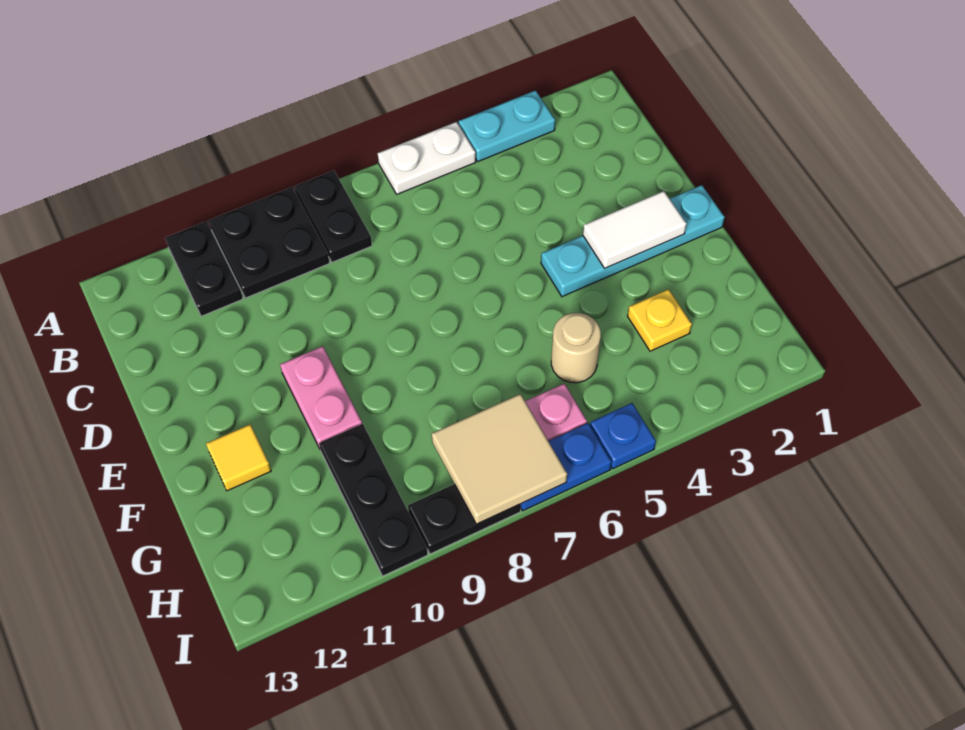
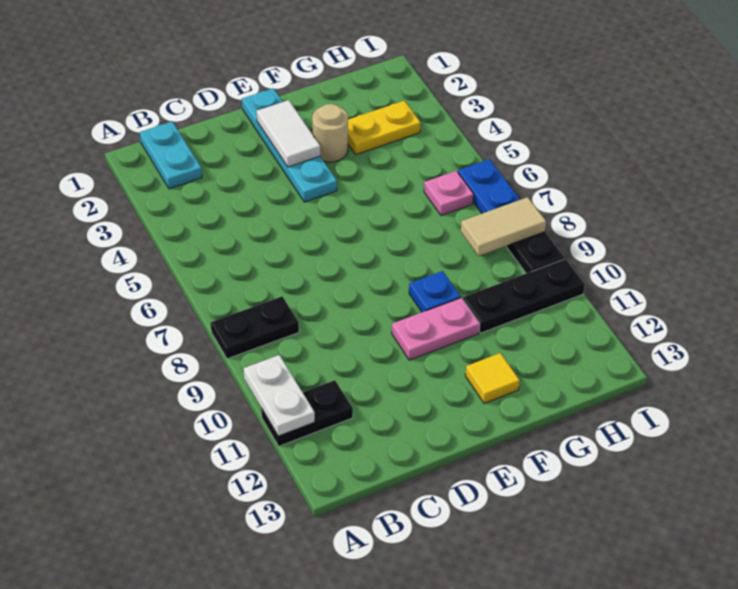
cyan plate A3:A4 level 1 -> cyan plate B1:B2 level 1
white plate A5:A6 level 1 -> white plate A10:A11 level 2
black plate A9:B10 level 1 -> none
yellow plate G3 level 1 -> yellow plate G3:H3 level 1
tan round brick G5 level 1 -> tan round brick F3 level 1
tan tile H7:I8 level 2 -> tan tile H8:I8 level 2
blue plate I5 level 1 -> blue plate F9 level 1

